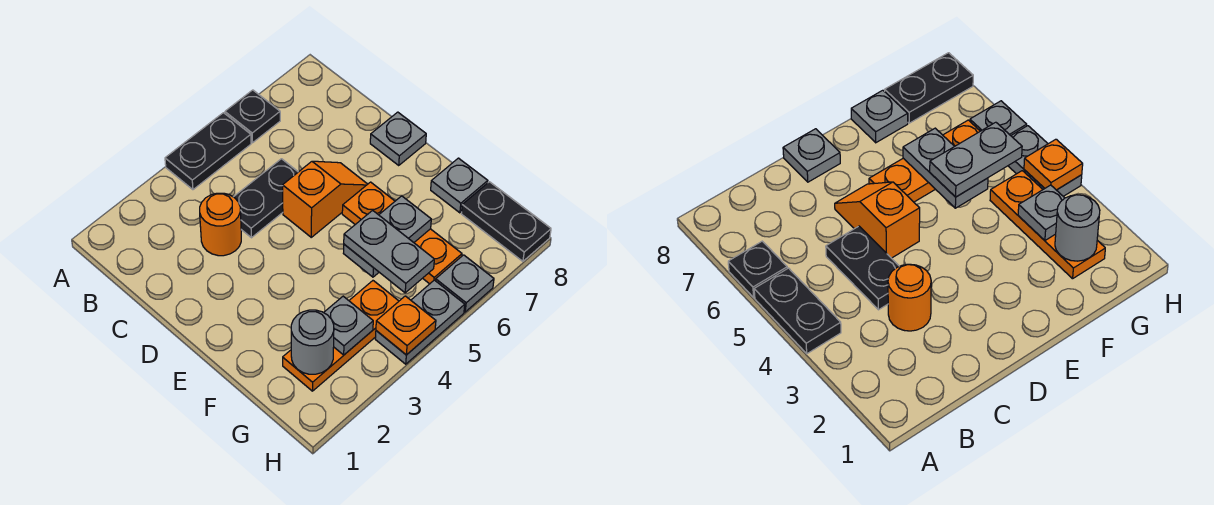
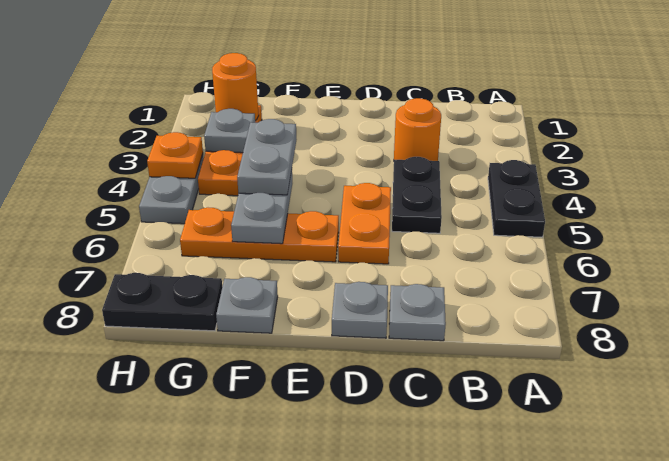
black plate A6 level 1 -> none
orange slope D5:D6 level 1 top 5 -> orange plate D5:D6 level 1
grey plate F5:G5 level 3 -> grey plate F4:F5 level 3
grey round brick G2 level 2 -> orange round brick G2 level 2
grey plate H6 level 1 -> grey plate C8 level 1

